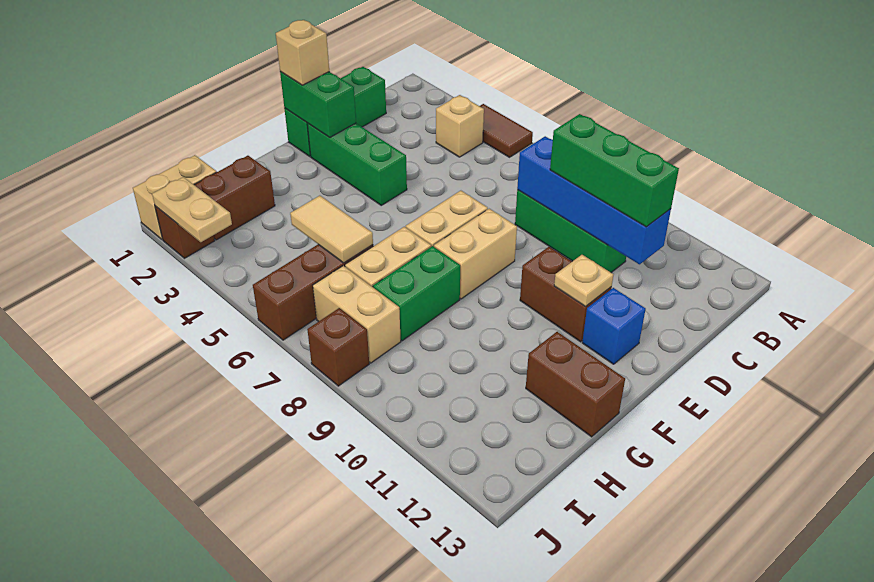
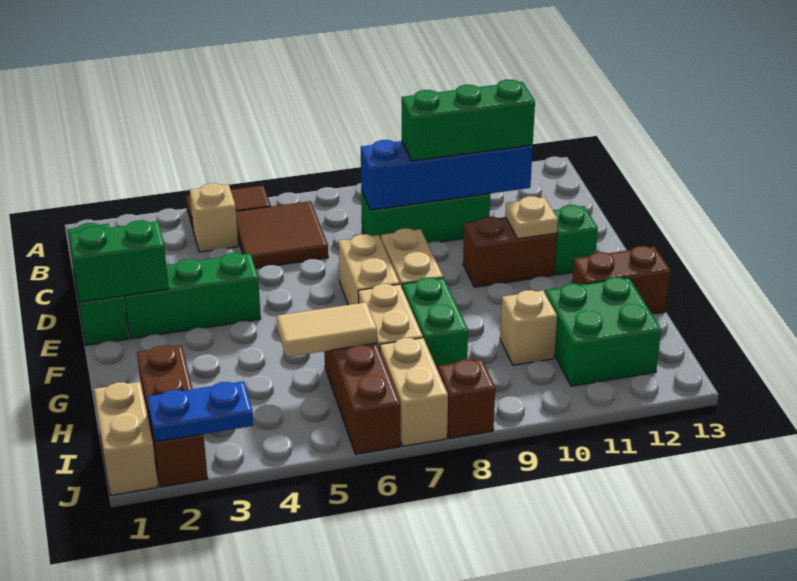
none -> brown tile B5:C6 level 1
tan brick E1 level 3 -> tan brick H10 level 1
blue brick E12 level 1 -> green brick E12 level 1
none -> green brick H11:I12 level 1
tan brick I7:I8 level 1 -> tan brick I7:J7 level 1
tan plate J2:J3 level 2 -> blue plate J2:J3 level 2

